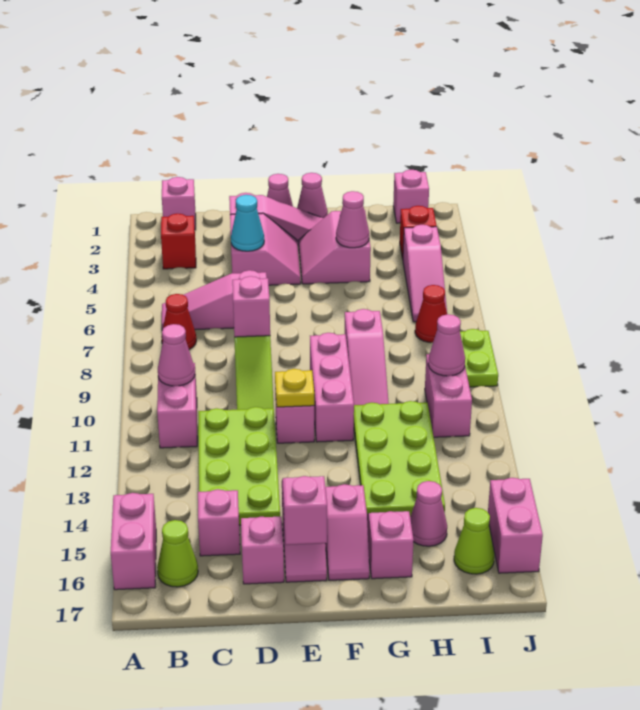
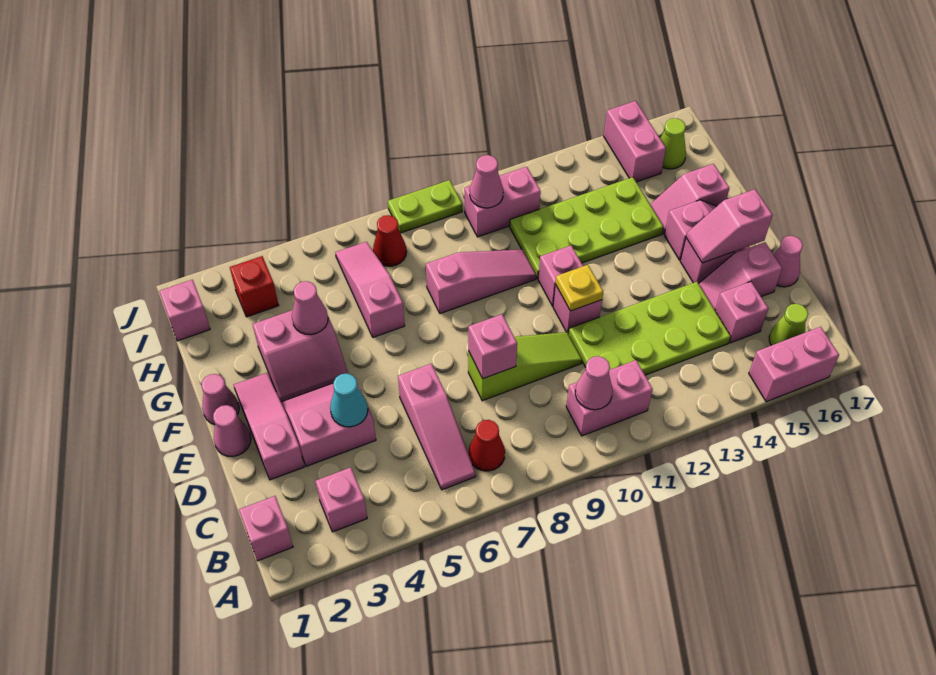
red brick B3 level 1 -> pink brick B3 level 1
pink brick F9:F11 level 1 -> pink brick F11 level 1
pink cone H15 level 1 -> pink cone D17 level 1
pink slope I4:I6 level 1 top 4 -> pink slope G6:I6 level 1 top G
pink brick J15:J16 level 1 -> pink brick I15:J15 level 1

